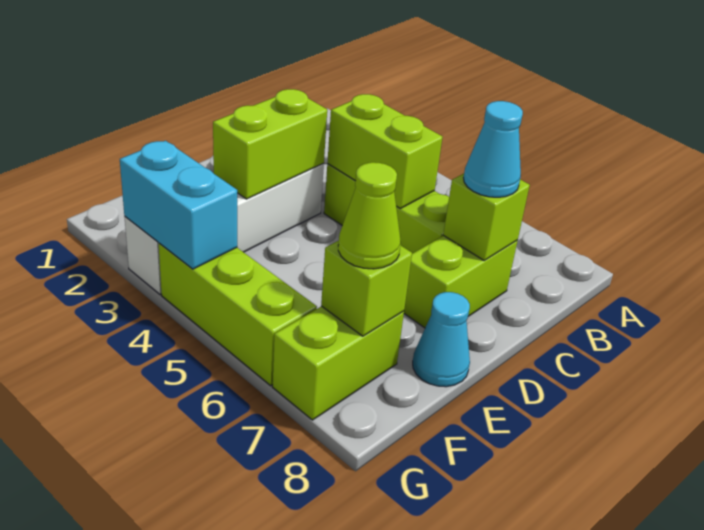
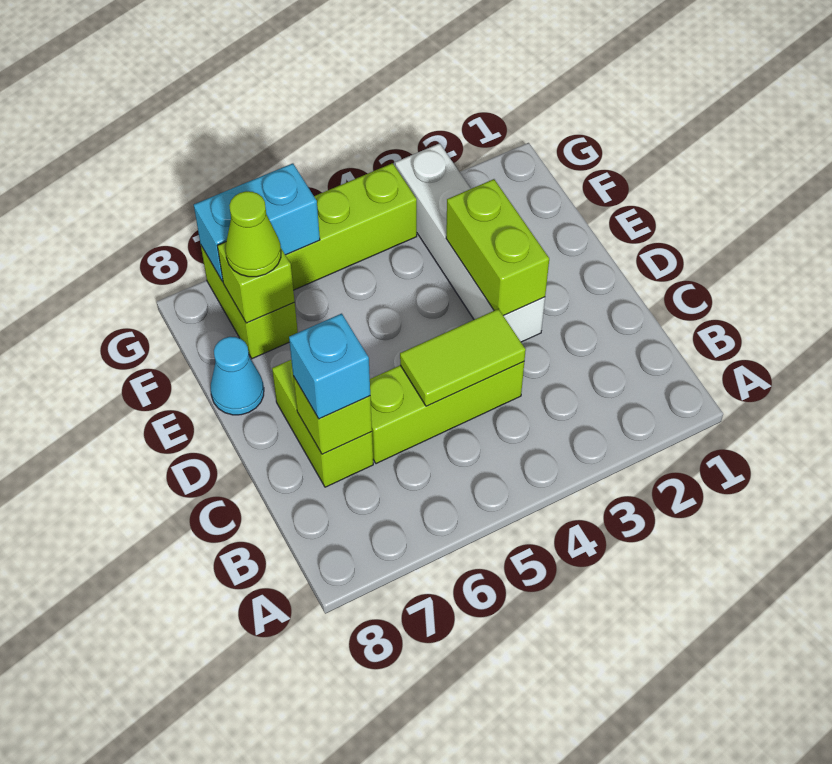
lime brick C4:C5 level 2 -> lime tile C4:C5 level 2
cyan cone C7 level 3 -> cyan brick C7 level 3
cyan brick G3:G4 level 2 -> cyan brick G6:G7 level 2

